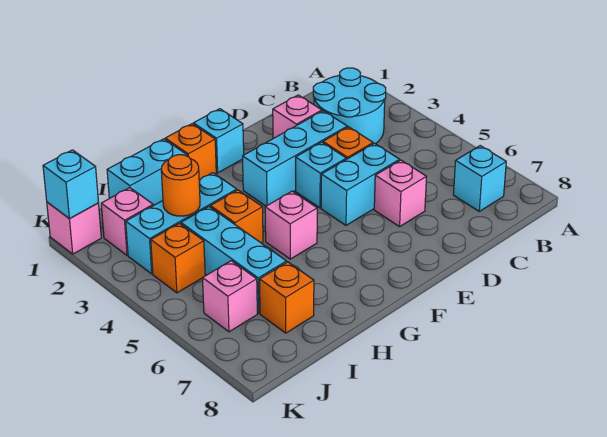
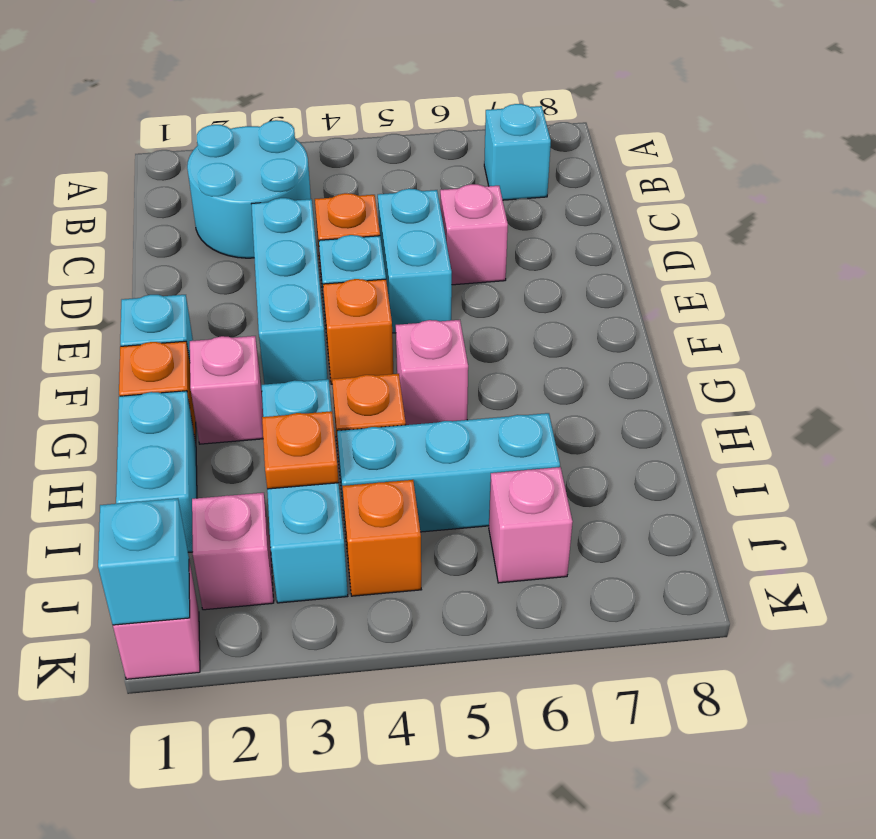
pink brick D2 level 1 -> pink brick G2 level 1
orange round brick I3 level 2 -> orange plate I3 level 2
orange brick I7 level 1 -> orange brick F4 level 1

